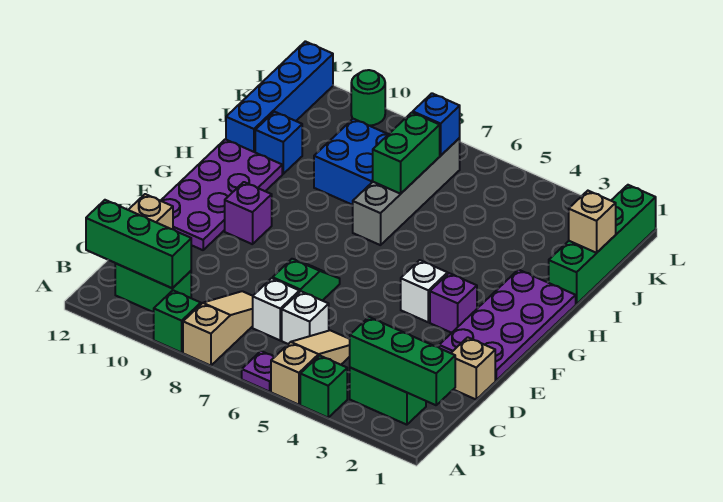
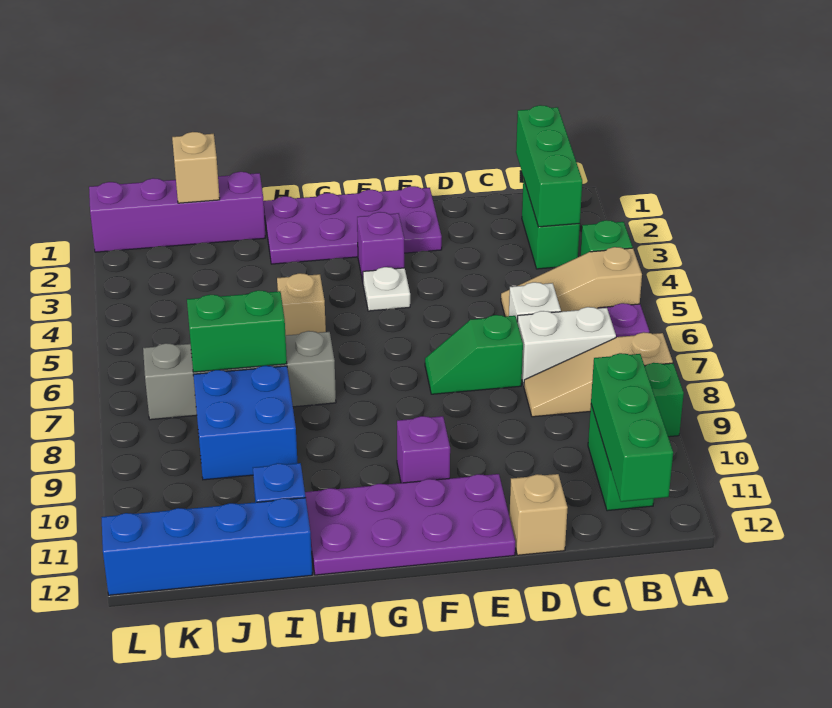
white brick C7 level 1 -> white brick B7:C7 level 1
tan brick D1 level 1 -> tan brick H5 level 1
white brick F4 level 1 -> white plate F4 level 1
green brick I1:L1 level 1 -> purple brick I1:L1 level 1
blue brick K7 level 2 -> none
green round brick L10 level 1 -> none

